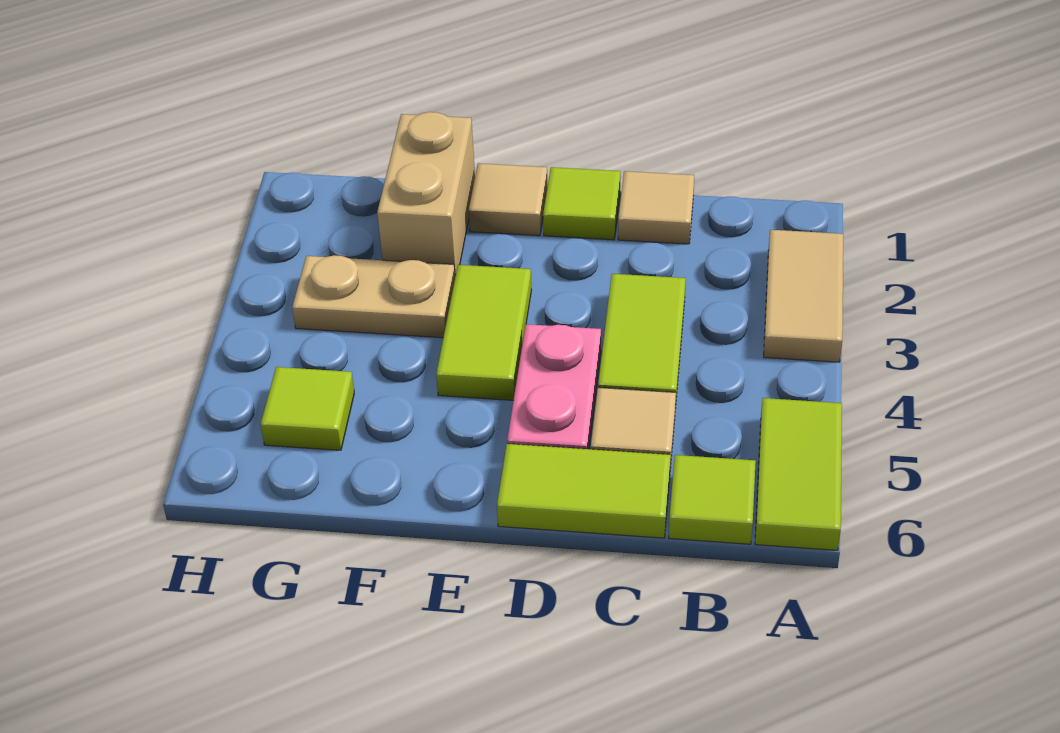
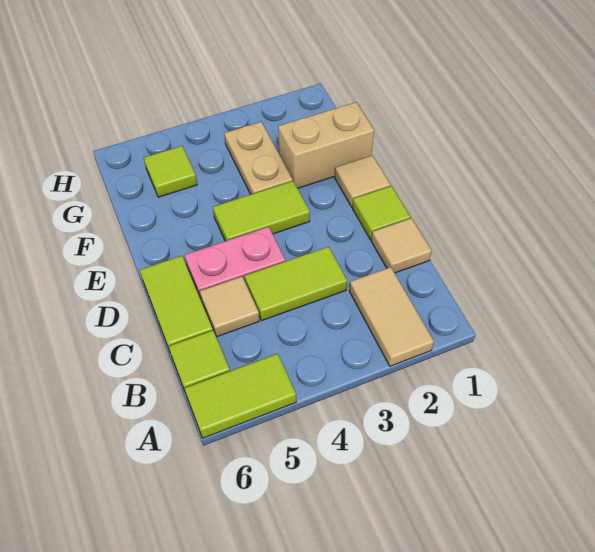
tan tile A2:A3 level 1 -> tan tile A2:B2 level 1

